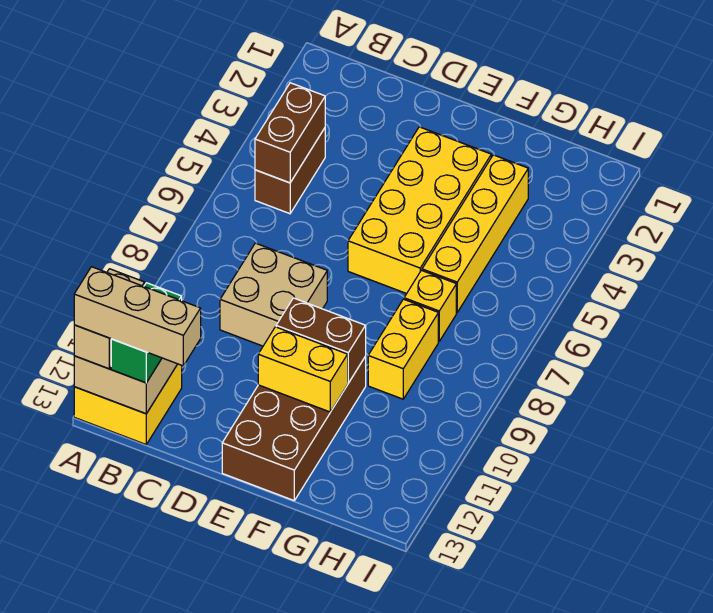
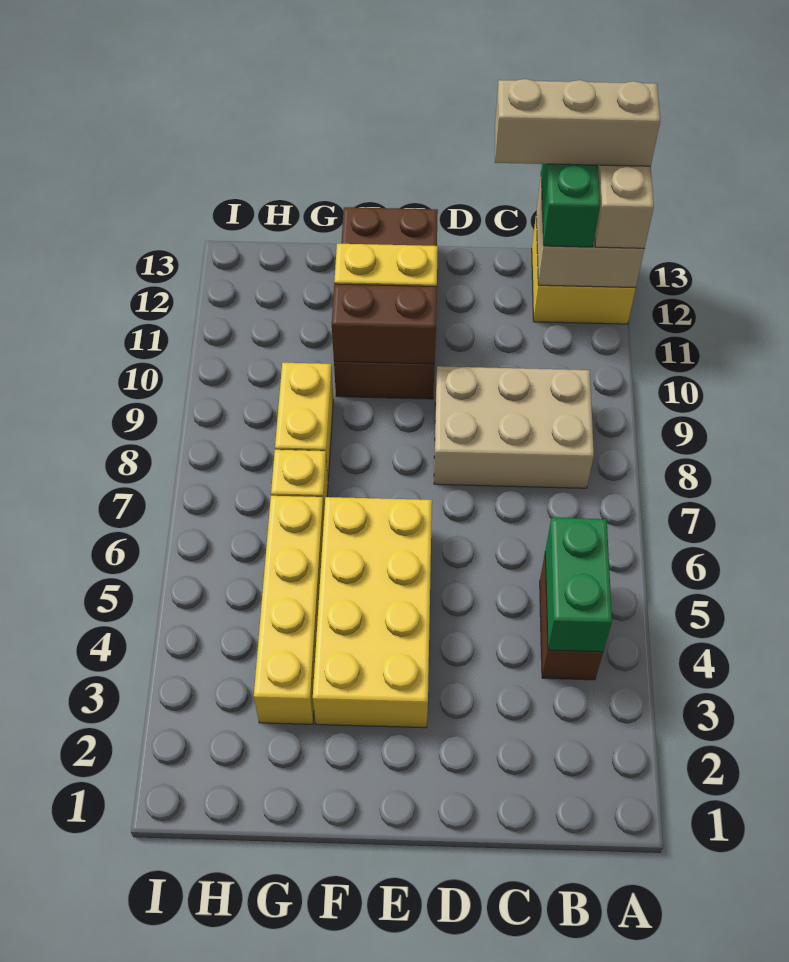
brown brick B4:B5 level 2 -> green brick B4:B5 level 2
tan brick C8:D9 level 1 -> tan brick B8:D9 level 1

